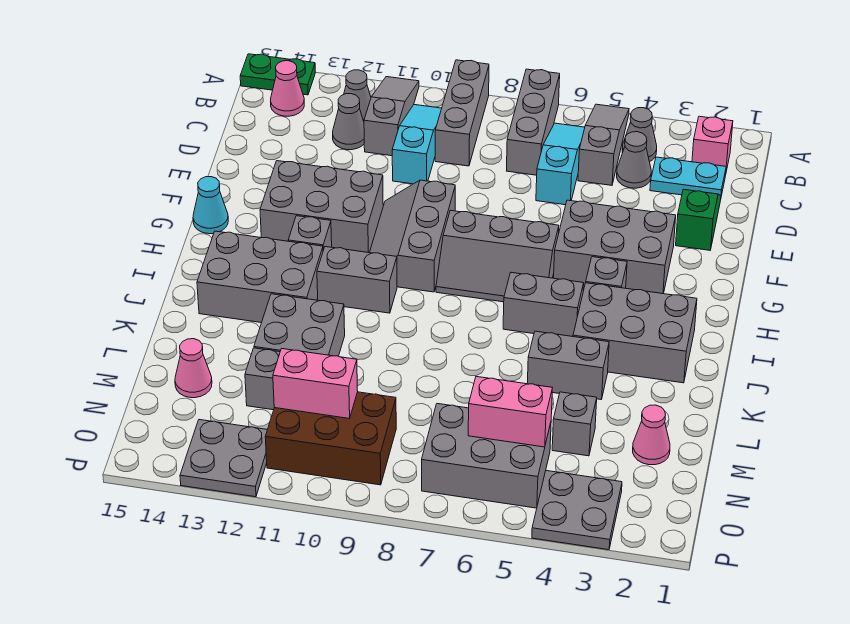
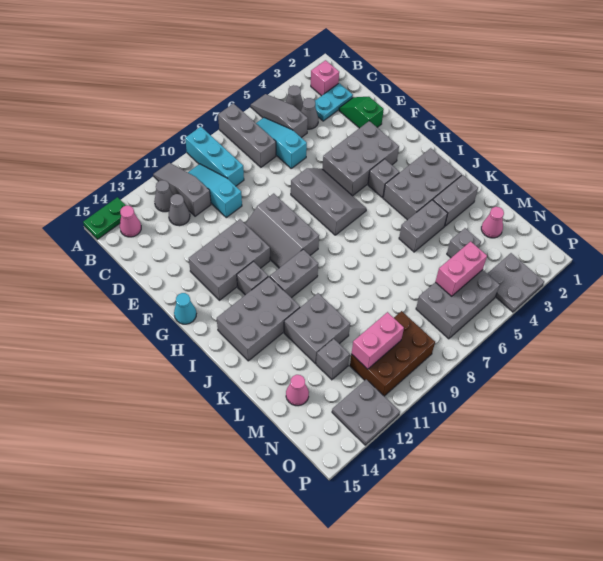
grey brick A9:C9 level 1 -> cyan brick A9:C9 level 1
grey slope G6:H8 level 1 top G -> grey slope F6:H7 level 1 top 7
grey brick I5:I6 level 1 -> grey brick K2:K3 level 1

